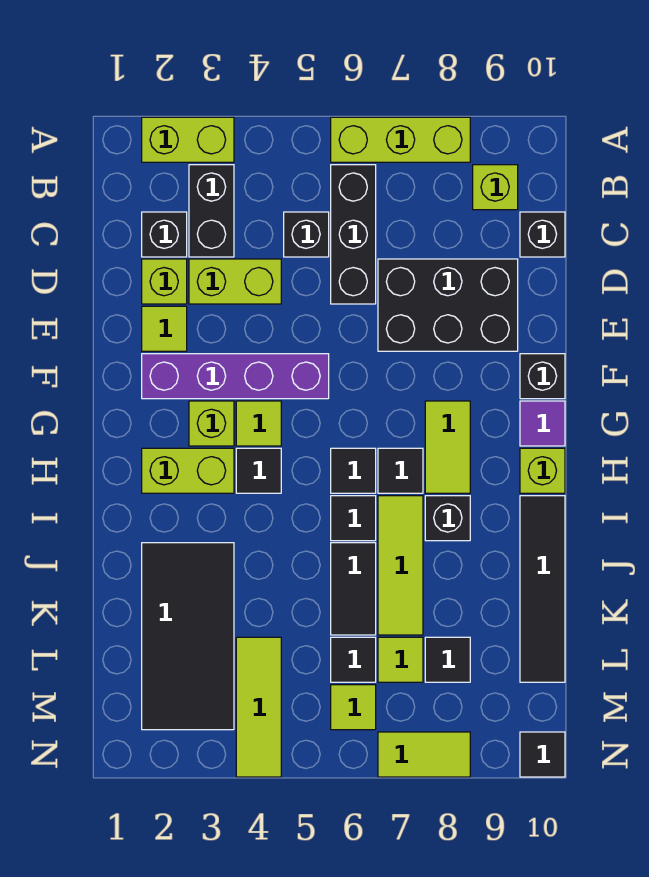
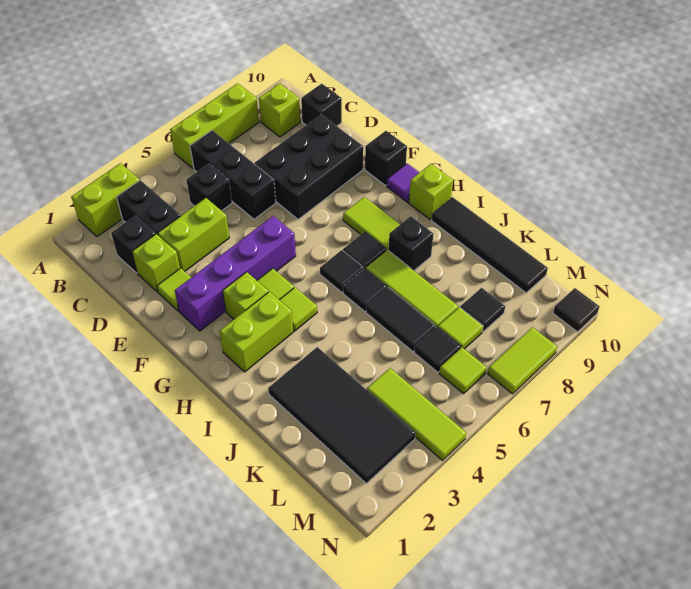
black tile H4 level 1 -> lime tile H4 level 1

